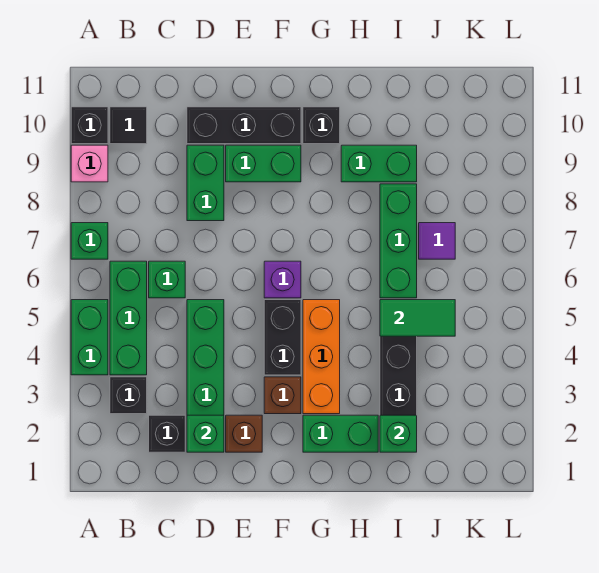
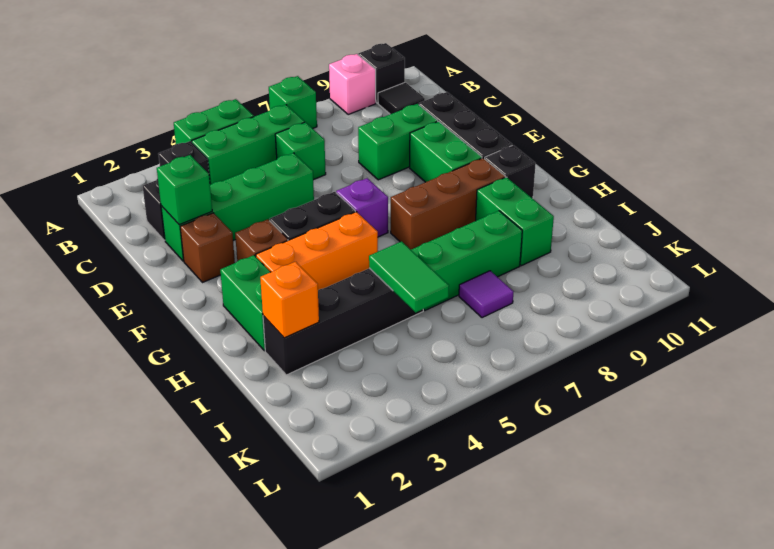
none -> brown brick G7:G9 level 1
green brick I2 level 2 -> orange brick I2 level 2

